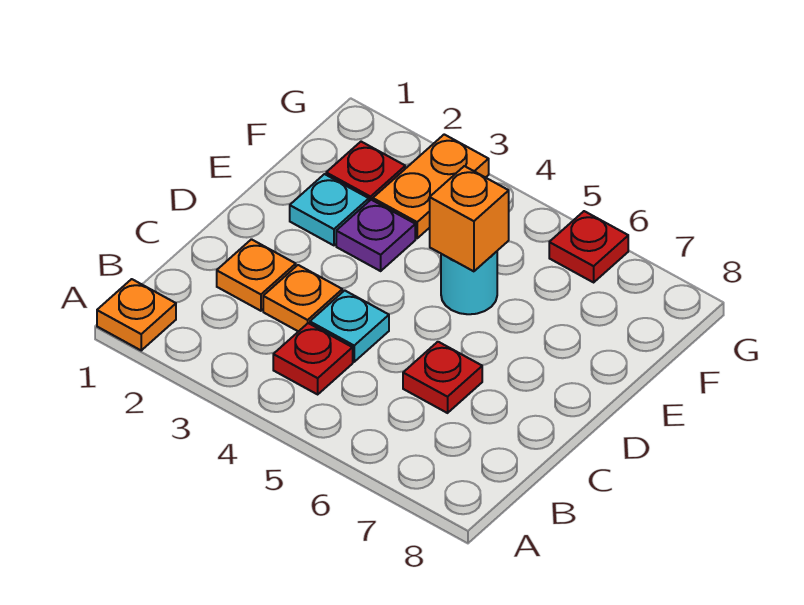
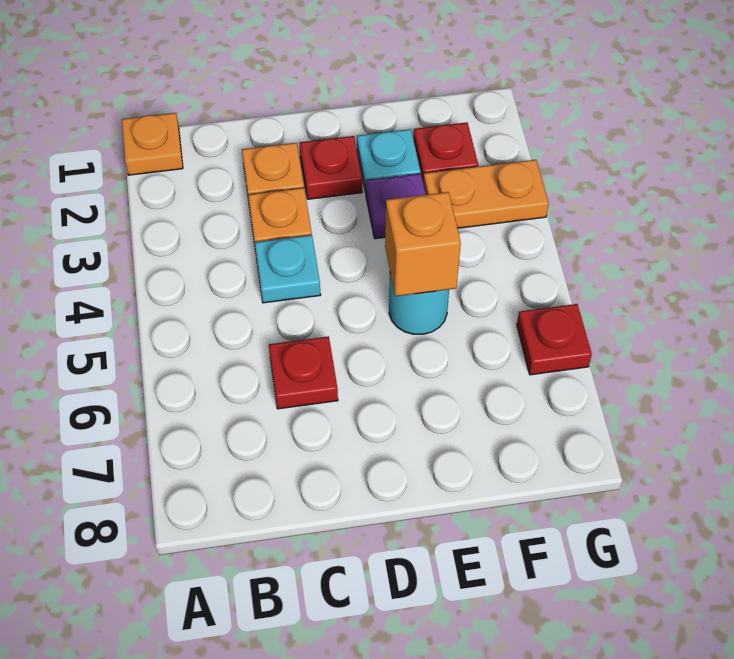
red plate B4 level 1 -> red plate D2 level 1

